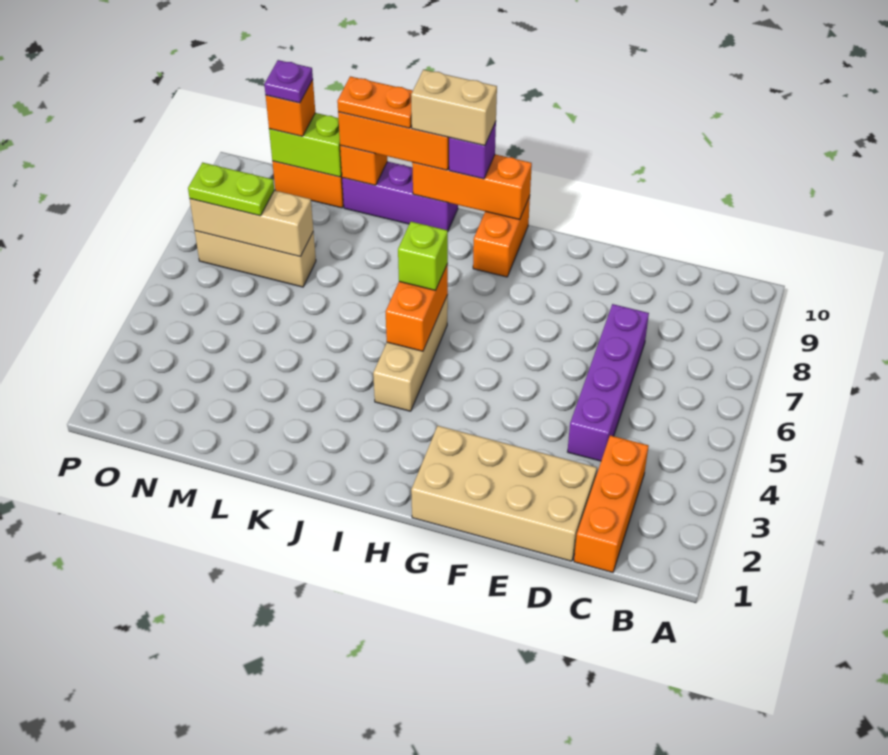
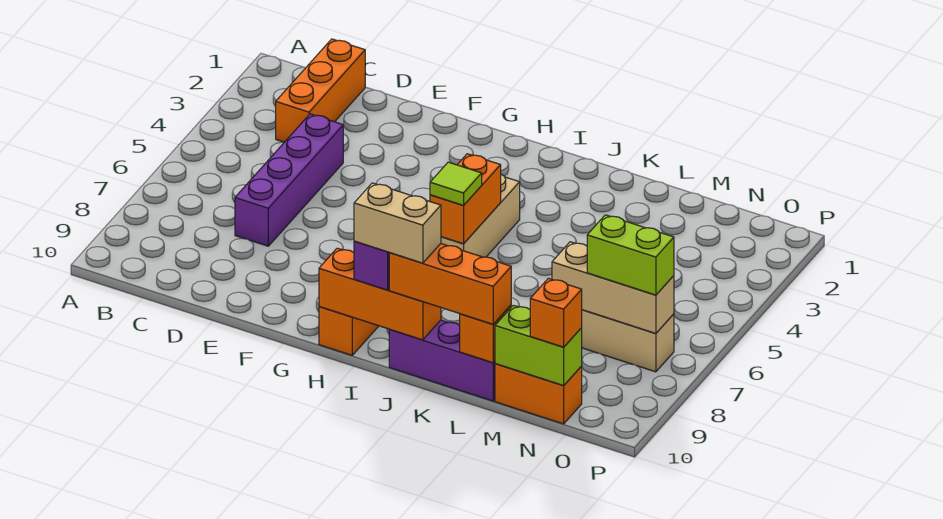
tan brick D1:G2 level 1 -> none
lime brick I6 level 3 -> lime tile I6 level 3
orange plate K10:L10 level 4 -> none
lime plate N7:O7 level 3 -> lime brick N7:O7 level 3
purple plate N10 level 4 -> none

